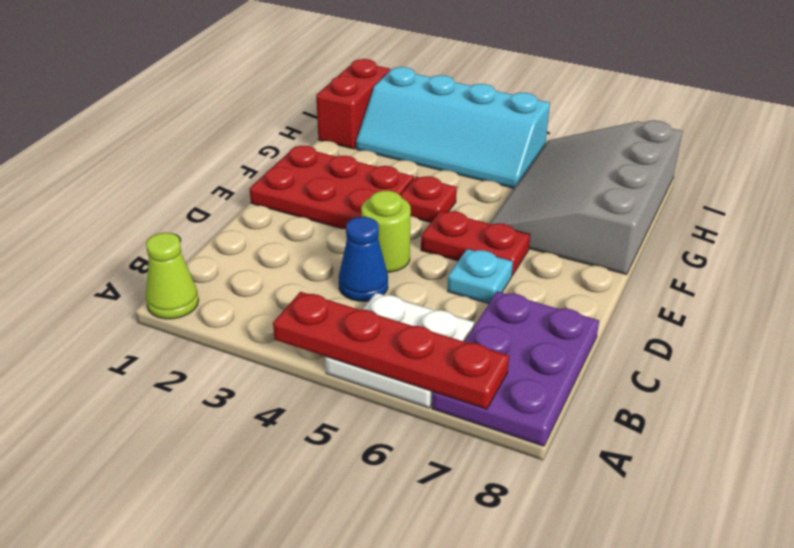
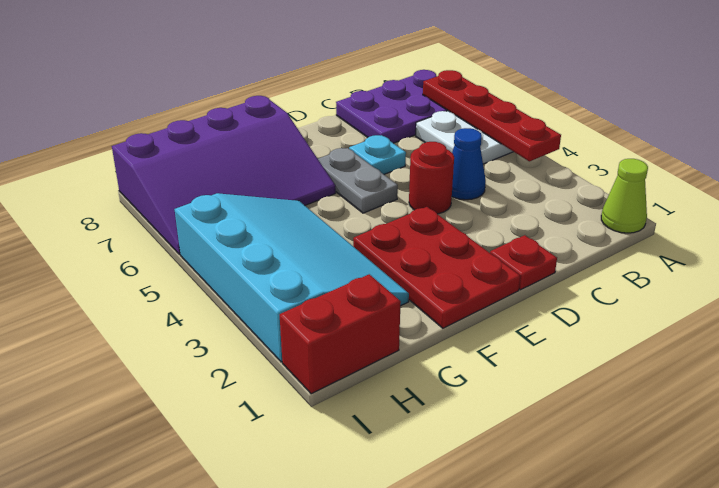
lime round brick D4 level 1 -> red round brick D4 level 1
red plate E5:E6 level 1 -> grey plate E5:E6 level 1
red plate F4 level 1 -> red plate D1 level 1
grey slope F6:I8 level 1 top 8 -> purple slope F6:I8 level 1 top 8
cyan slope H2:I5 level 1 top I -> cyan slope G2:I5 level 1 top I

